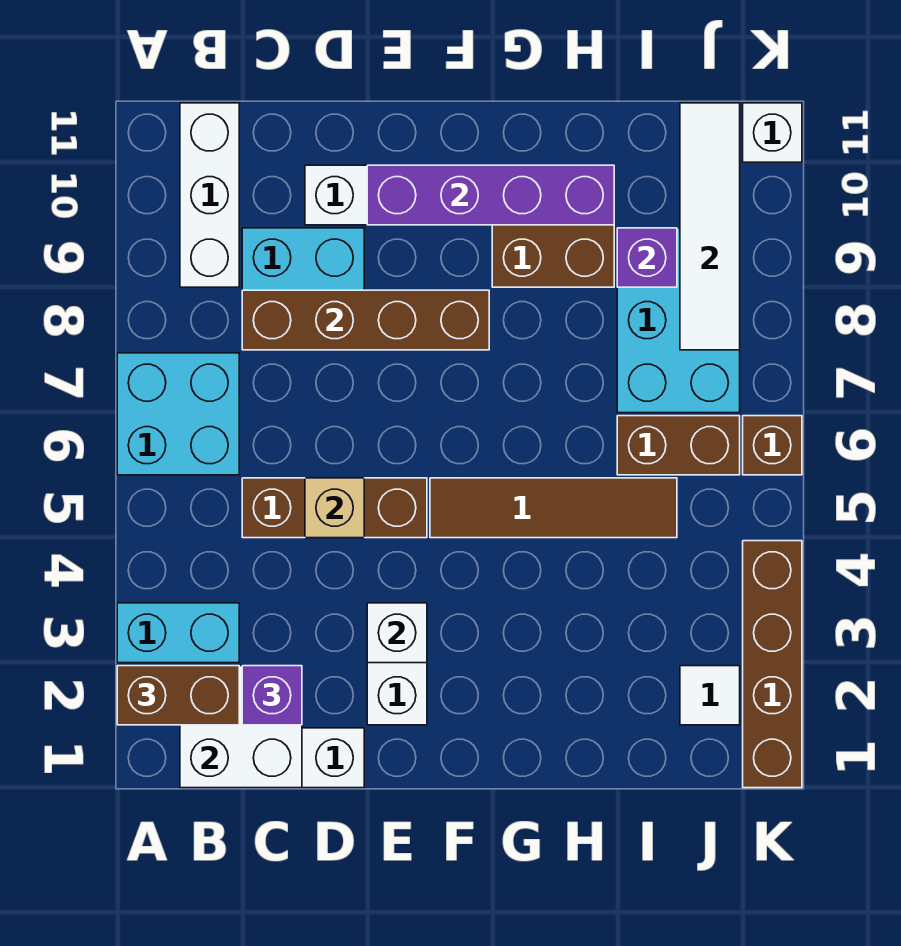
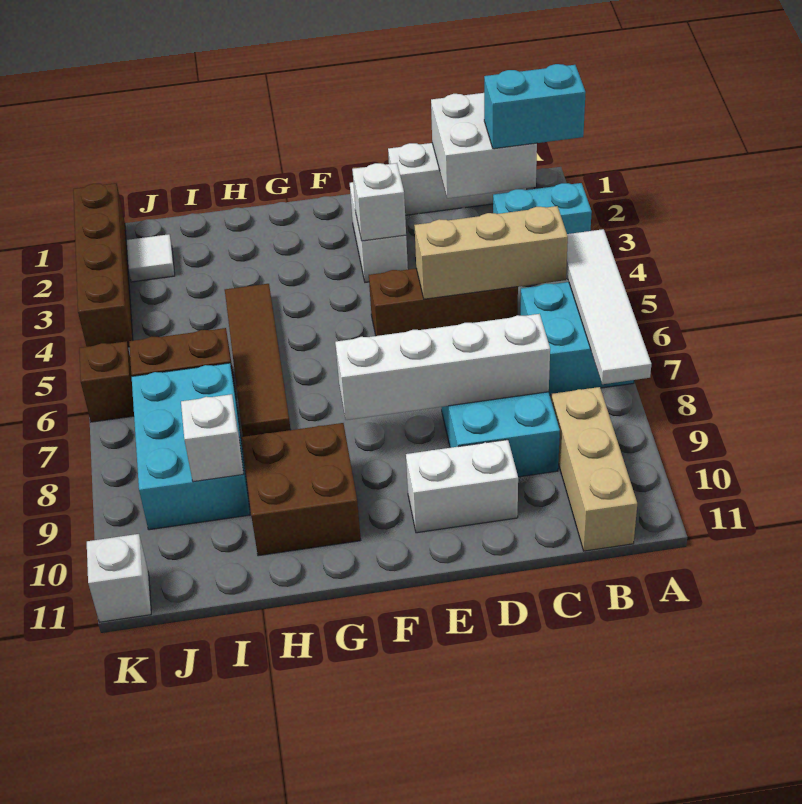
brown brick A2:B2 level 3 -> cyan brick A2:B2 level 3
white brick B9:B11 level 1 -> tan brick B9:B11 level 1
purple brick C2 level 3 -> none
brown brick C8:F8 level 2 -> white brick C8:F8 level 2
tan brick D5 level 2 -> tan brick B5:D5 level 2
purple brick E10:H10 level 2 -> none
brown tile F5:I5 level 1 -> brown tile H4:H7 level 1
purple brick I9 level 2 -> white brick I9 level 2
white tile J8:J11 level 2 -> white tile A5:A8 level 2

